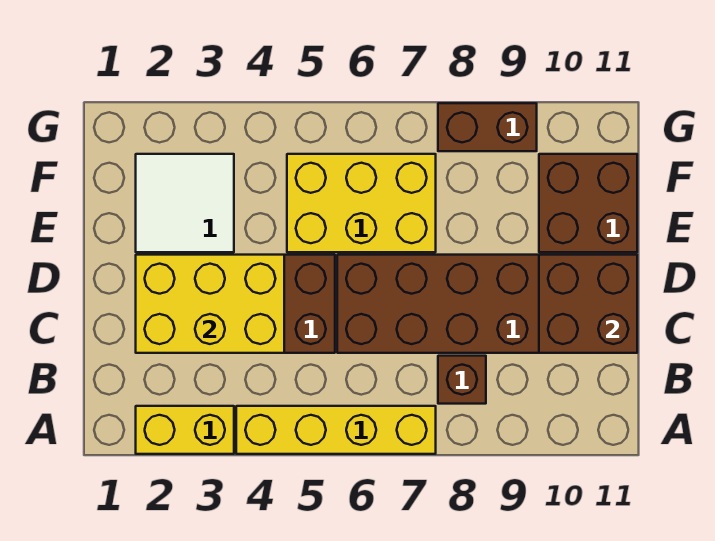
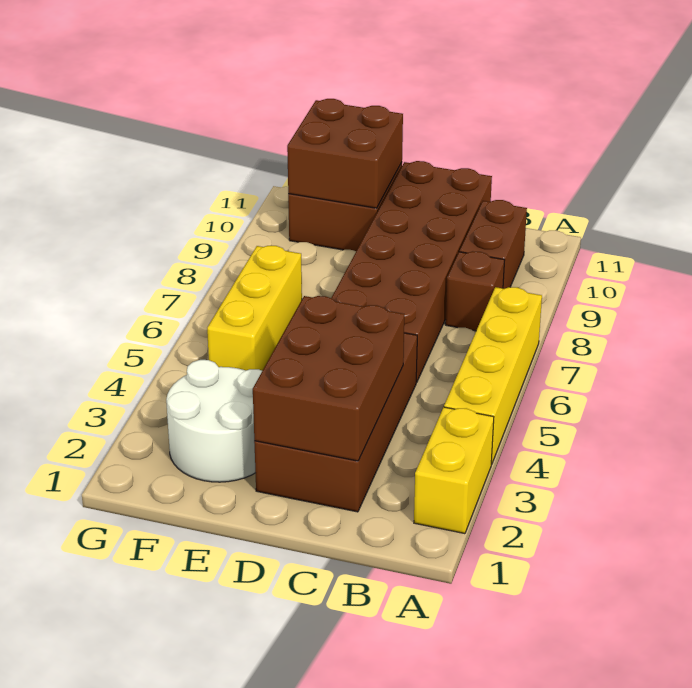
yellow brick C2:D4 level 2 -> brown brick C2:D4 level 2
brown brick C10:D11 level 2 -> brown brick E10:F11 level 2
white tile E2:F3 level 1 -> white round brick E2:F3 level 1
yellow brick E5:F7 level 1 -> yellow brick F5:F7 level 1
brown brick G8:G9 level 1 -> brown brick B9:B10 level 1

